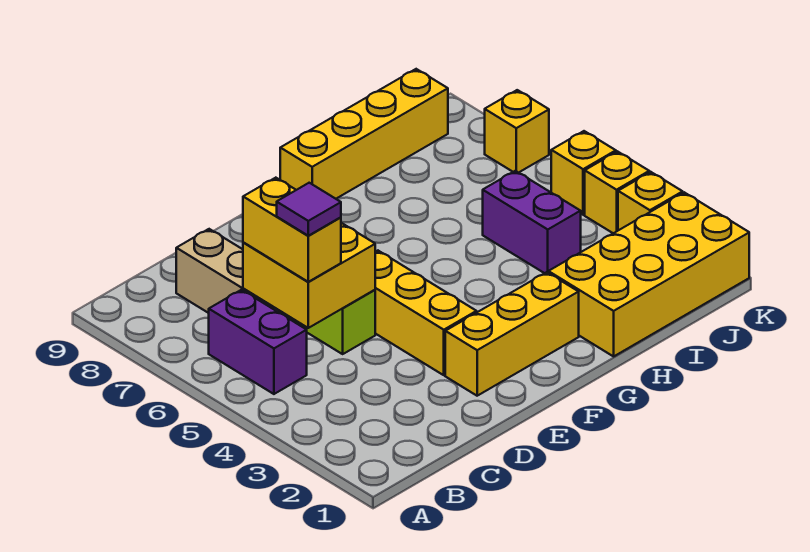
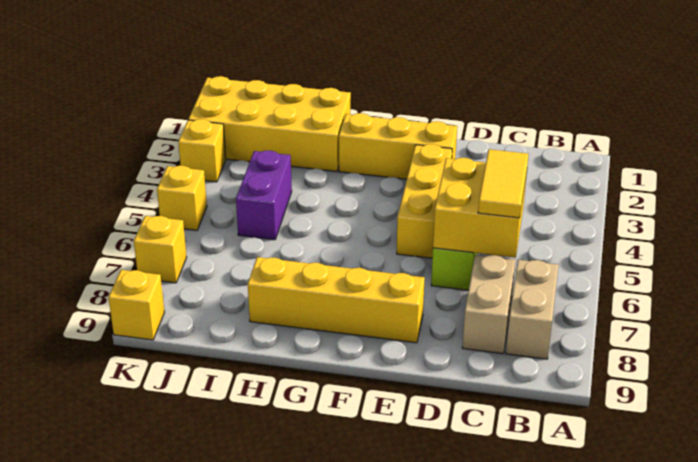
purple brick B5:B6 level 1 -> none
none -> tan brick B7:B8 level 1
yellow brick C5:C6 level 3 -> yellow tile C5:C6 level 3
purple tile C5 level 4 -> none
yellow brick G9:J9 level 1 -> yellow brick E8:H8 level 1
yellow brick K4 level 1 -> yellow brick K9 level 1

